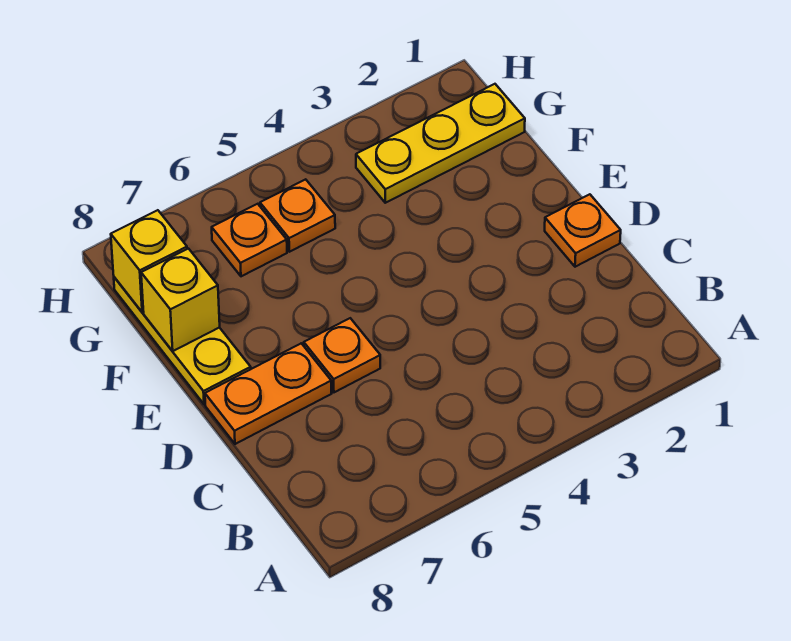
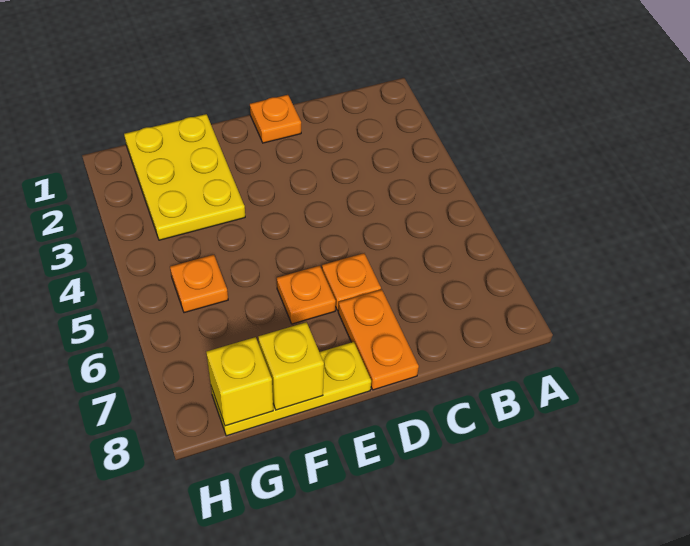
yellow plate G1:G3 level 1 -> yellow plate F1:G3 level 1
orange plate G6 level 1 -> orange plate E6 level 1

